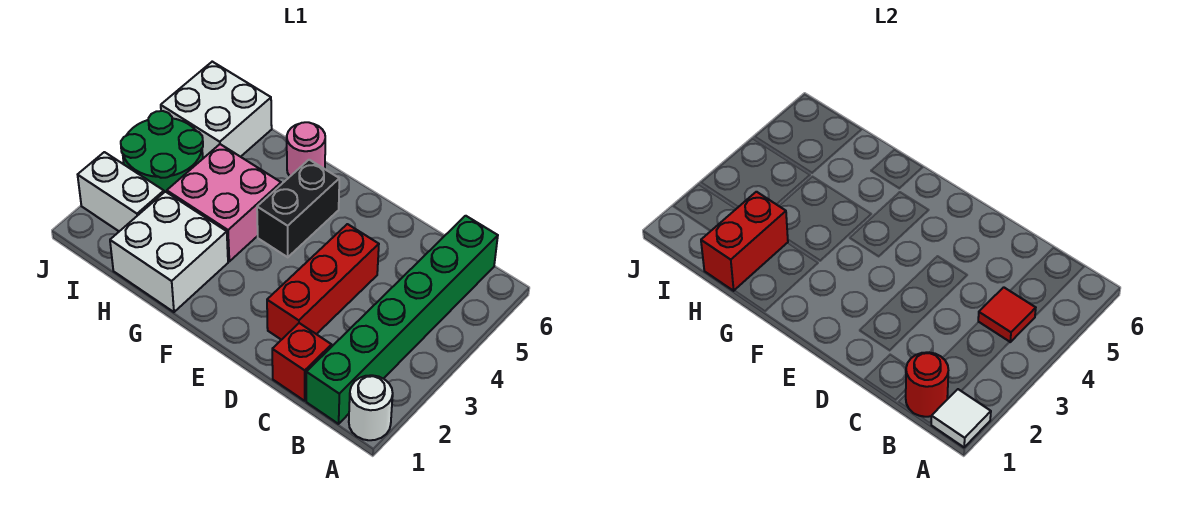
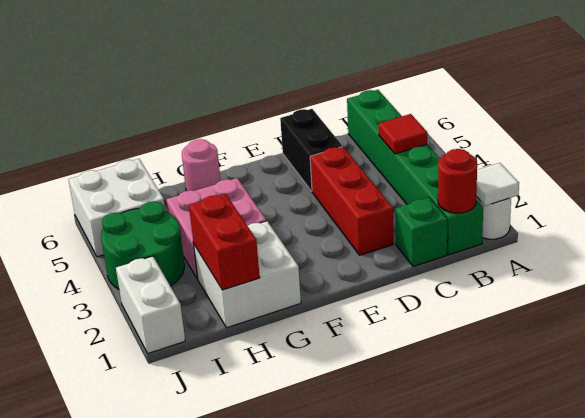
red brick C1 level 1 -> green brick C1 level 1
black brick F4:F5 level 1 -> black brick D5:D6 level 1
white brick I2:J2 level 1 -> white brick J1:J2 level 1

